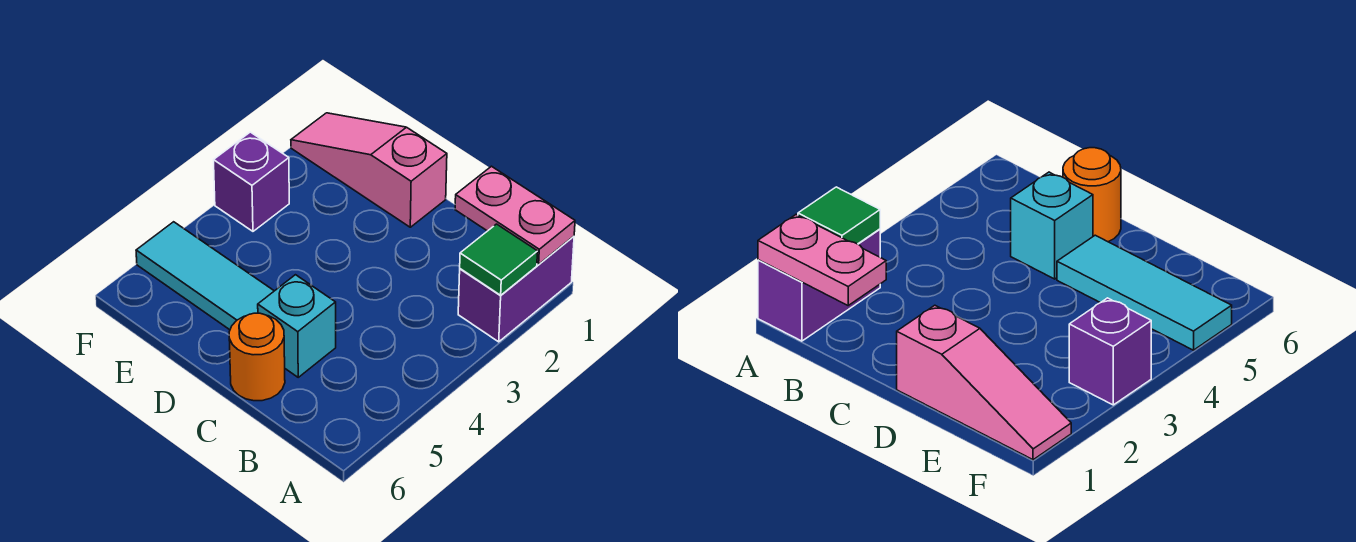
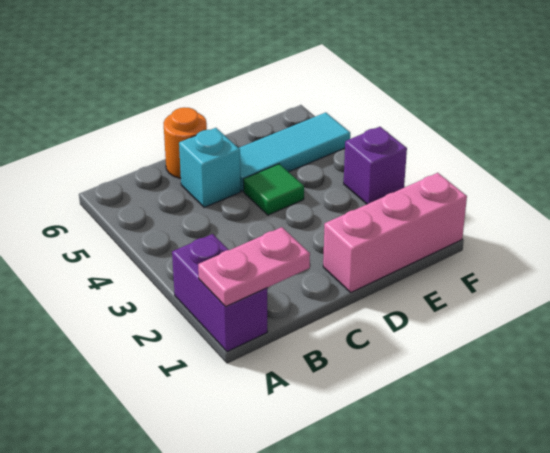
green tile A2 level 2 -> green tile D4 level 1
pink slope D1:F1 level 1 top D -> pink brick D1:F1 level 1

